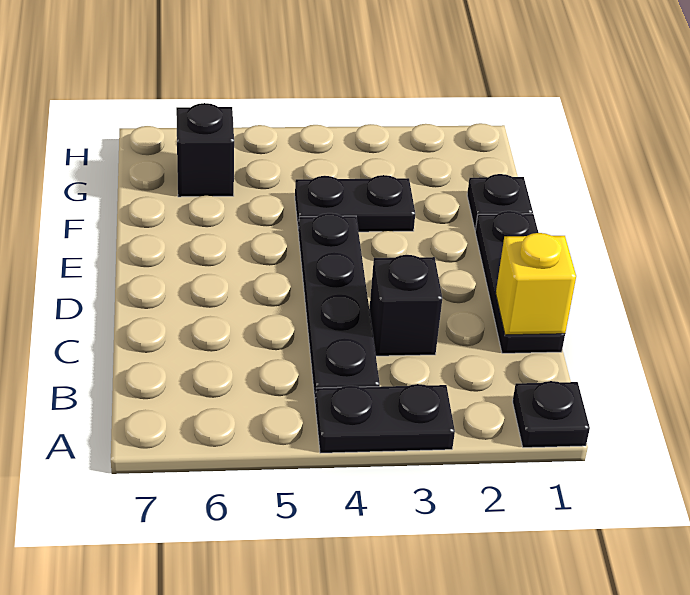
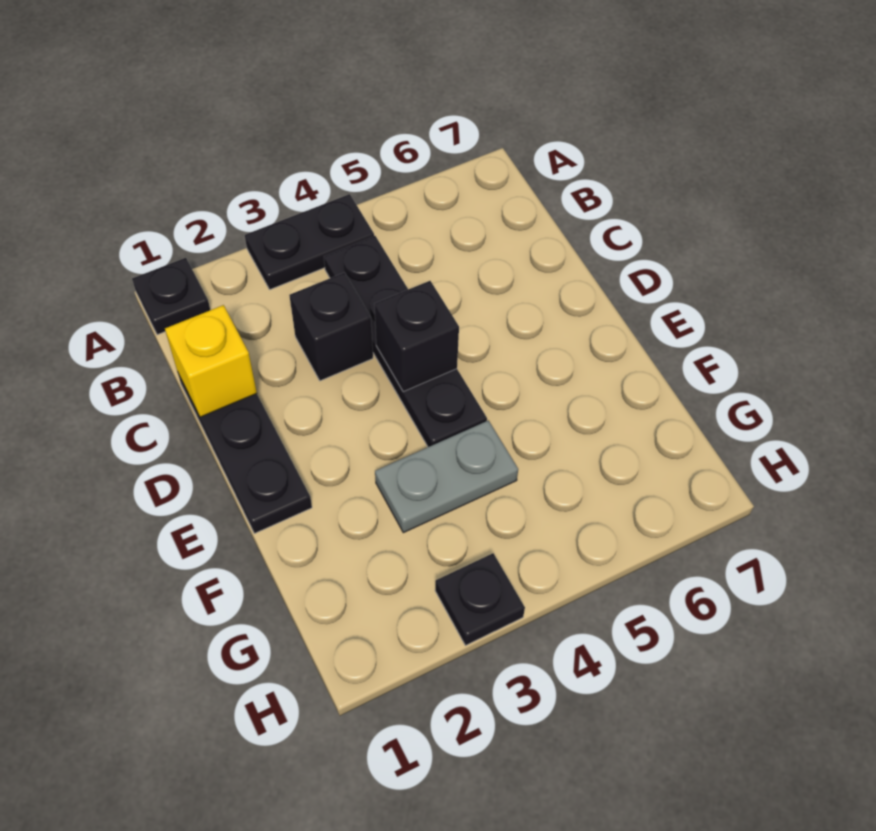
black plate F1 level 1 -> black plate H3 level 1
black plate F3:F4 level 1 -> grey plate F3:F4 level 1
black brick G6 level 1 -> black brick D4 level 2

